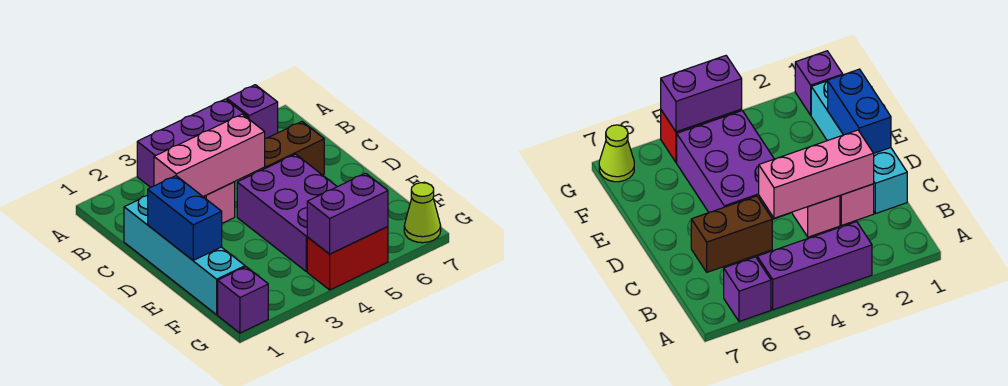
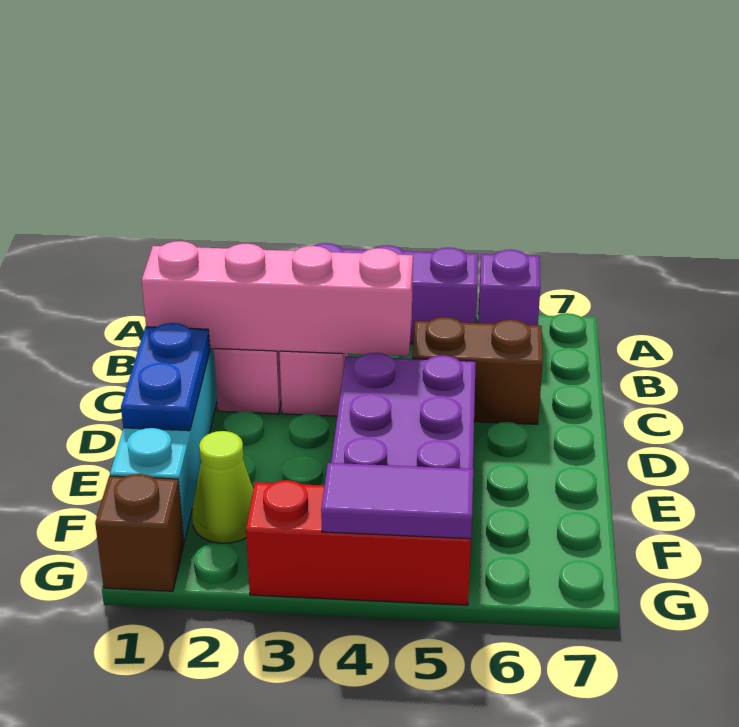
pink brick C2:C4 level 2 -> pink brick C1:C4 level 2
blue brick D1:E1 level 2 -> blue plate D1:E1 level 2
purple brick G1 level 1 -> brown brick G1 level 1
red brick G4:G5 level 1 -> red brick G3:G5 level 1
purple brick G4:G5 level 2 -> purple tile G4:G5 level 2
lime cone G7 level 1 -> lime cone F2 level 1

